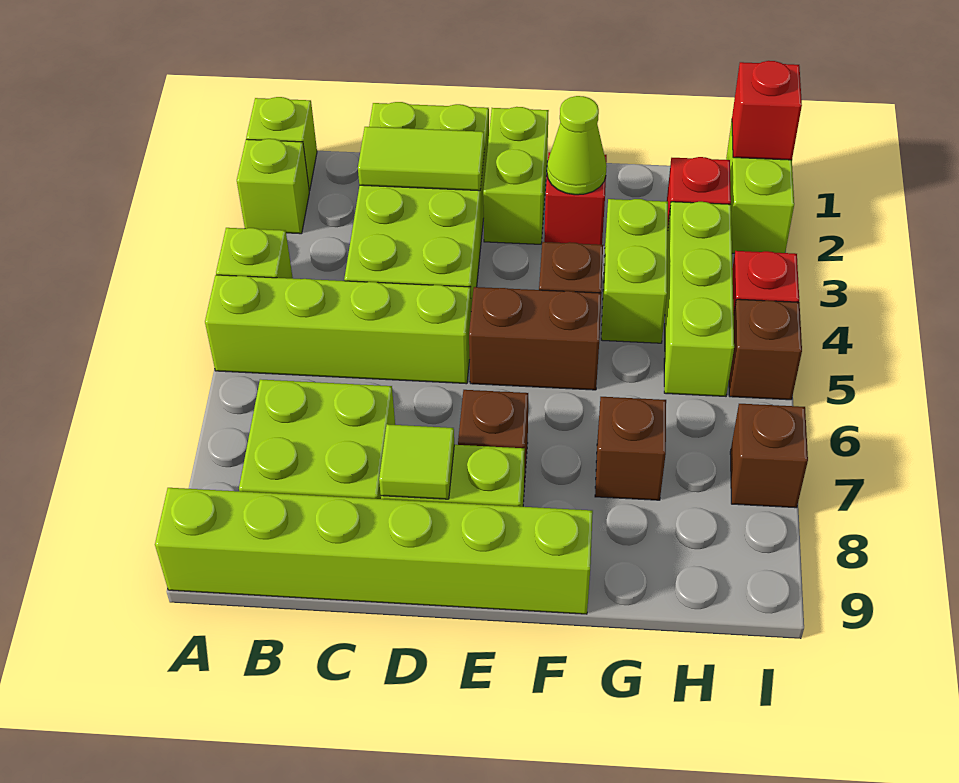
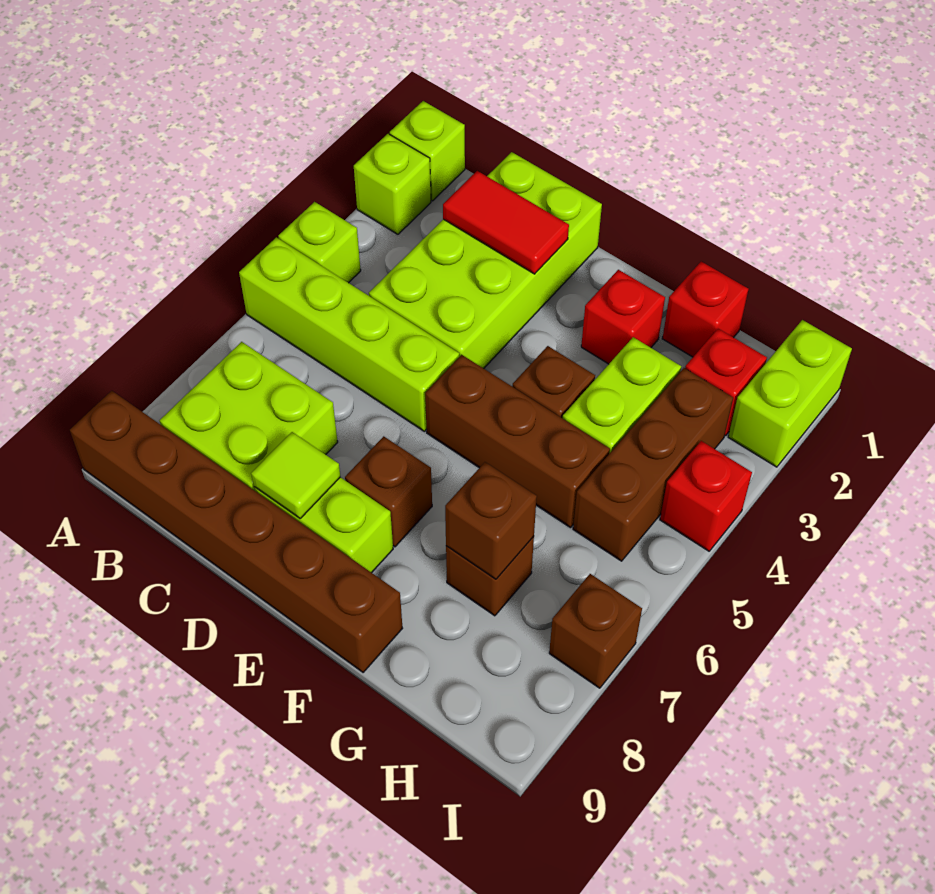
lime brick A9:F9 level 1 -> brown brick A9:F9 level 1
lime tile C2:D2 level 2 -> red tile C2:D2 level 2
lime brick E1:E2 level 1 -> none
brown brick E5:F5 level 1 -> brown brick E5:G5 level 1
lime cone F2 level 2 -> none
lime brick H3:H5 level 1 -> brown brick H3:H5 level 1
red brick I1 level 2 -> red brick G1 level 1
brown brick I5 level 1 -> brown brick G7 level 2

